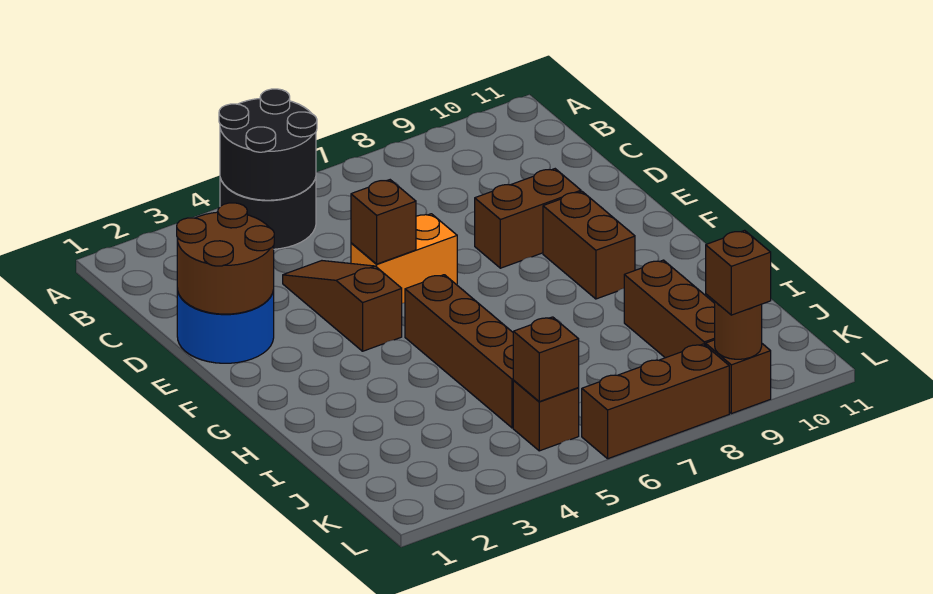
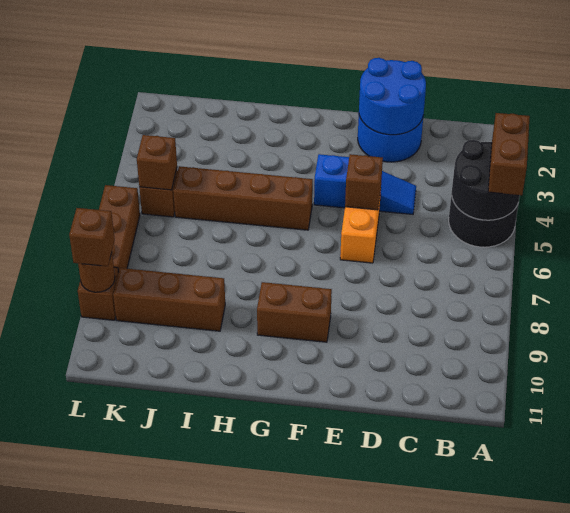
brown round brick D1:E2 level 2 -> blue round brick D1:E2 level 2
brown slope D4:F4 level 1 top F -> blue slope D4:F4 level 1 top F
brown brick E8:E9 level 1 -> brown brick A4:A5 level 3

